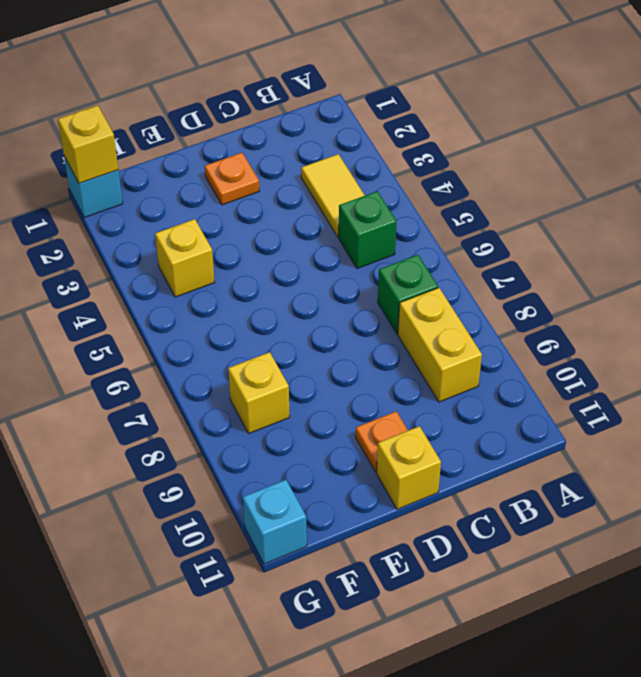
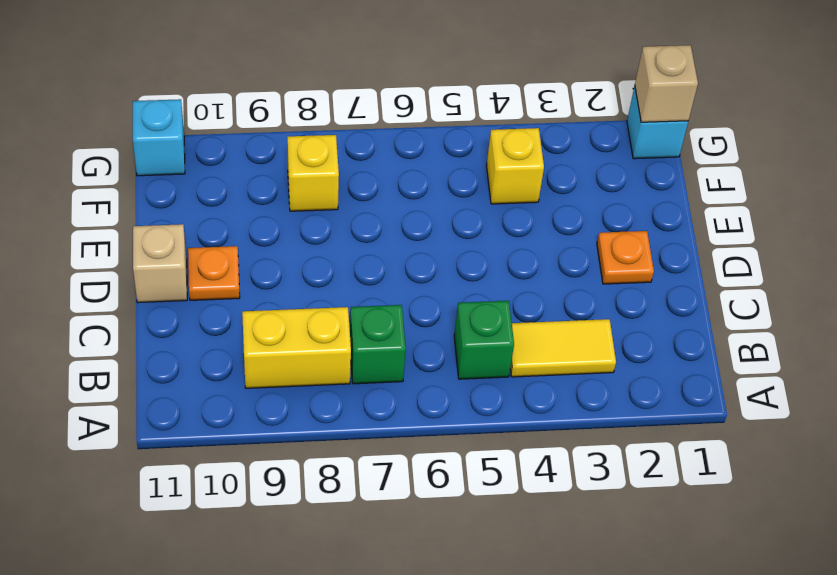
yellow brick D11 level 1 -> tan brick D11 level 1
yellow brick G1 level 2 -> tan brick G1 level 2

